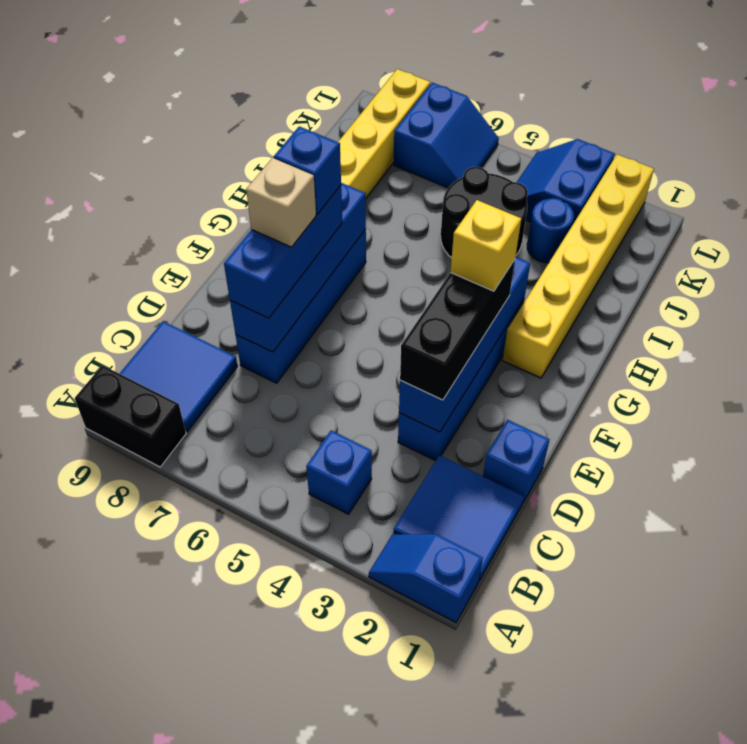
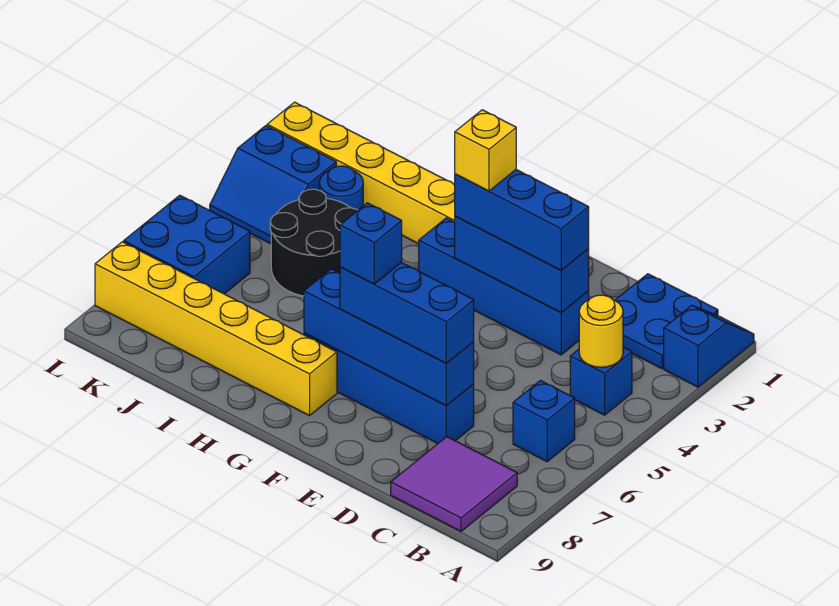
blue slope A1:A2 level 1 top 1 -> blue slope A1:A2 level 1 top 2
black brick A8:A9 level 1 -> none
blue tile B1:C2 level 1 -> blue plate B1:C2 level 1
none -> yellow round brick B4 level 2
blue tile B8:C9 level 1 -> purple tile B8:C9 level 1
blue brick D1 level 1 -> blue brick B6 level 1
blue brick D3:G3 level 2 -> blue brick D3:F3 level 2
black brick D3:F3 level 3 -> blue brick D3:F3 level 3
tan brick E7 level 4 -> none
blue slope K6:L7 level 1 top 7 -> blue brick K6:L7 level 1

